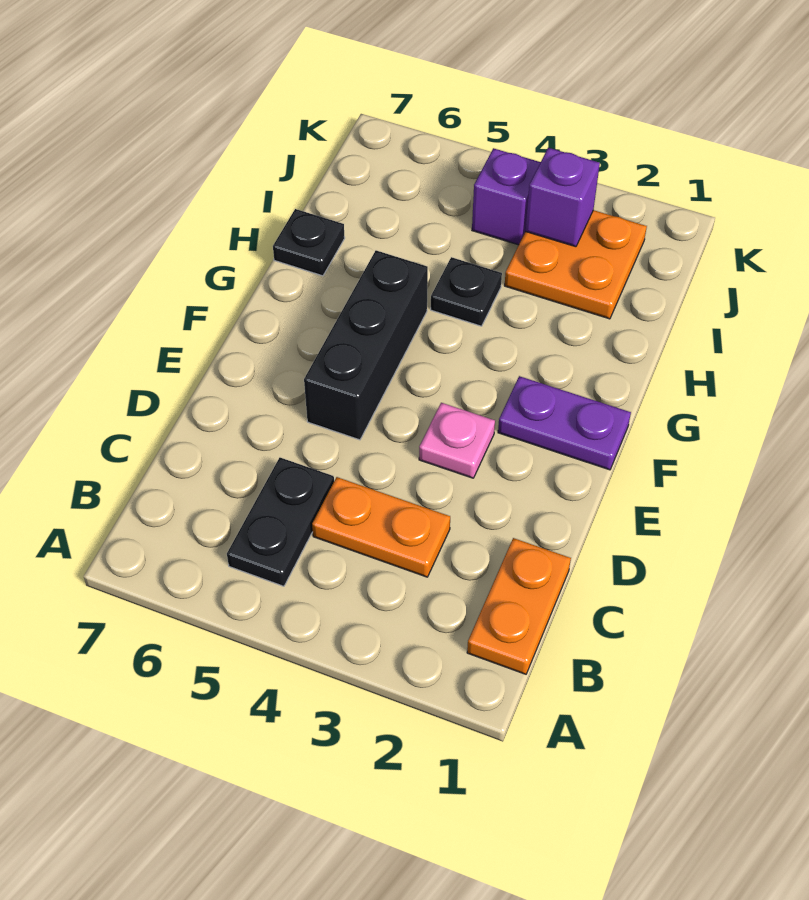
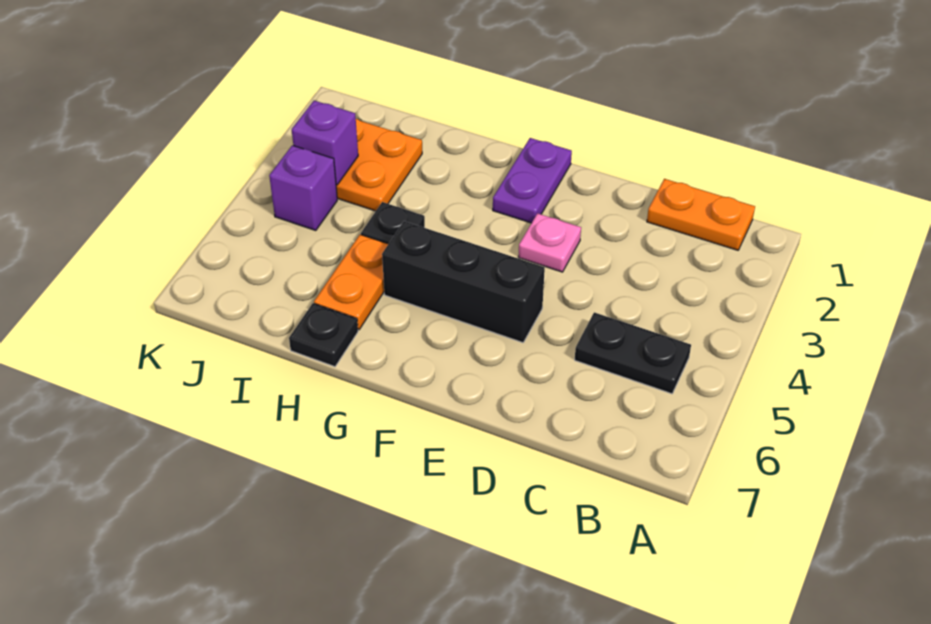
orange plate C3:C4 level 1 -> orange plate H5:H6 level 1

